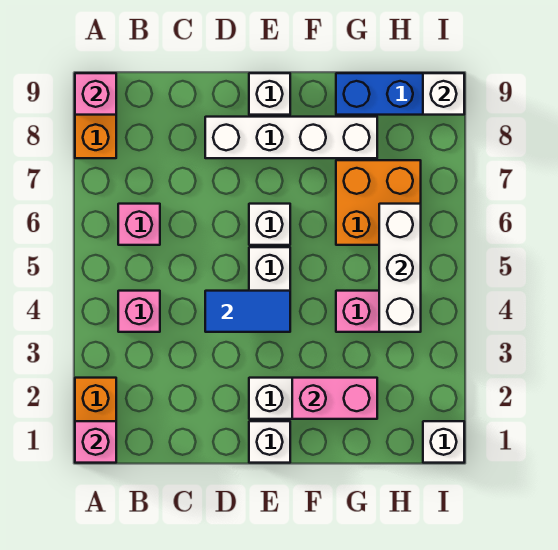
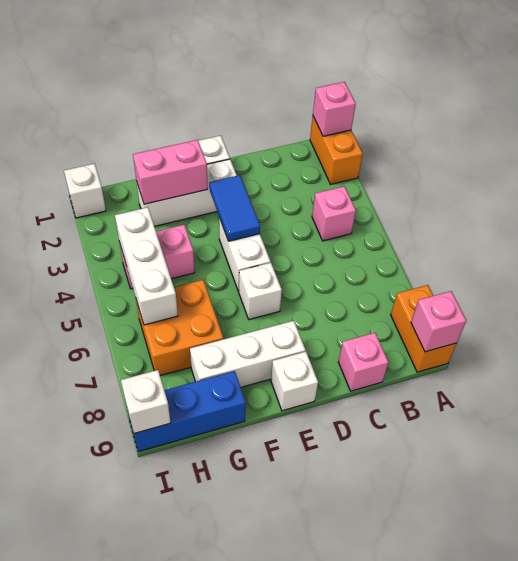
pink brick B6 level 1 -> pink brick C9 level 1
blue tile D4:E4 level 2 -> blue tile E3:E4 level 2
white brick D8:G8 level 1 -> white brick E8:G8 level 1

